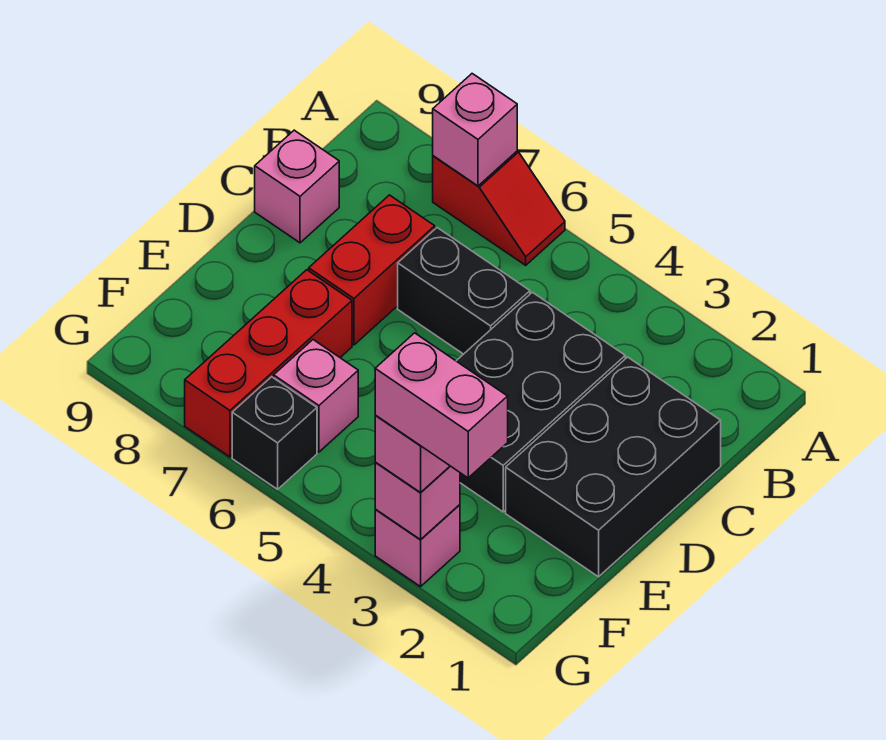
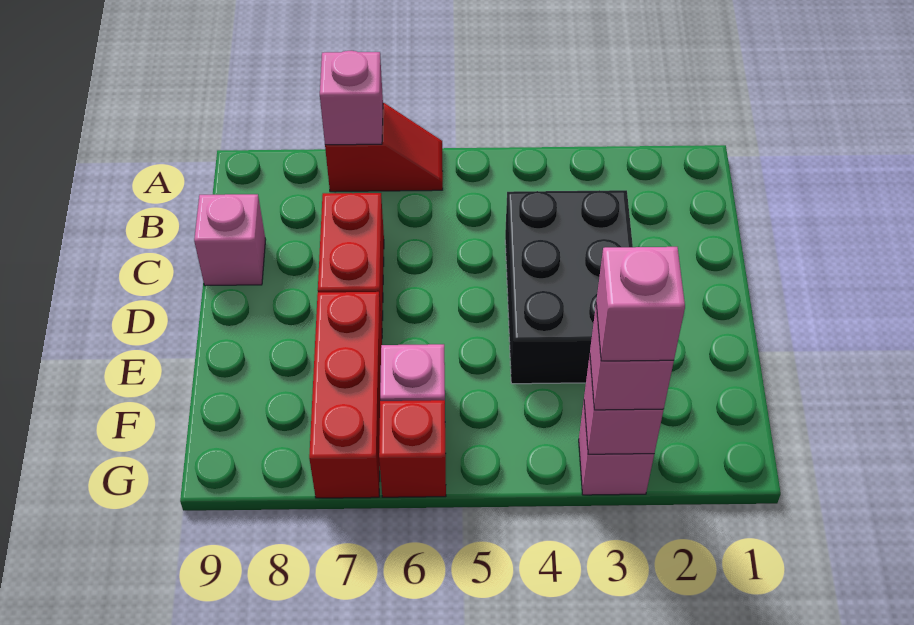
black brick C1:E2 level 1 -> none
black brick C5:C6 level 1 -> none
pink brick G2:G3 level 4 -> pink brick G3 level 4
black brick G6 level 1 -> red brick G6 level 1

